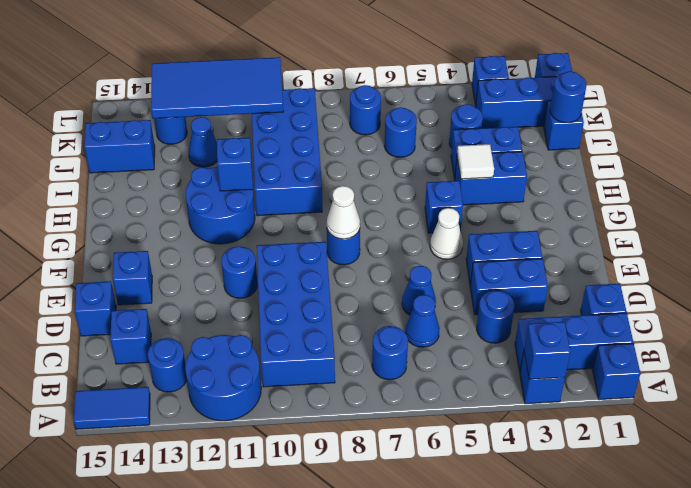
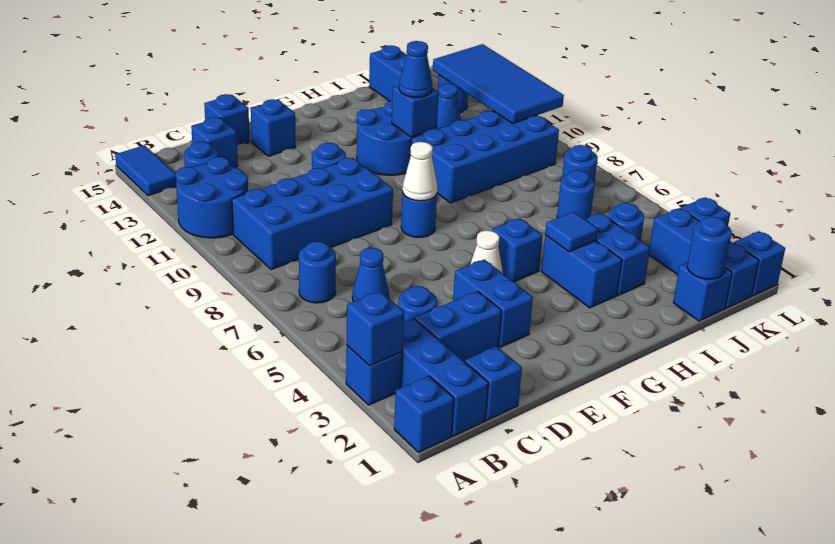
blue brick D3:D4 level 1 -> blue brick C3:D3 level 1
blue cone D6 level 1 -> blue cone H11 level 3
white tile H4 level 2 -> blue tile H4 level 2

